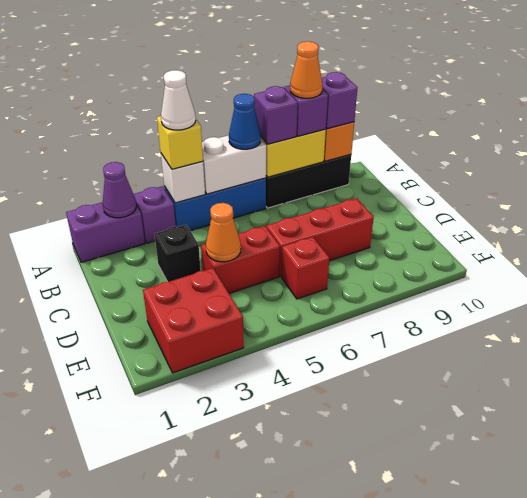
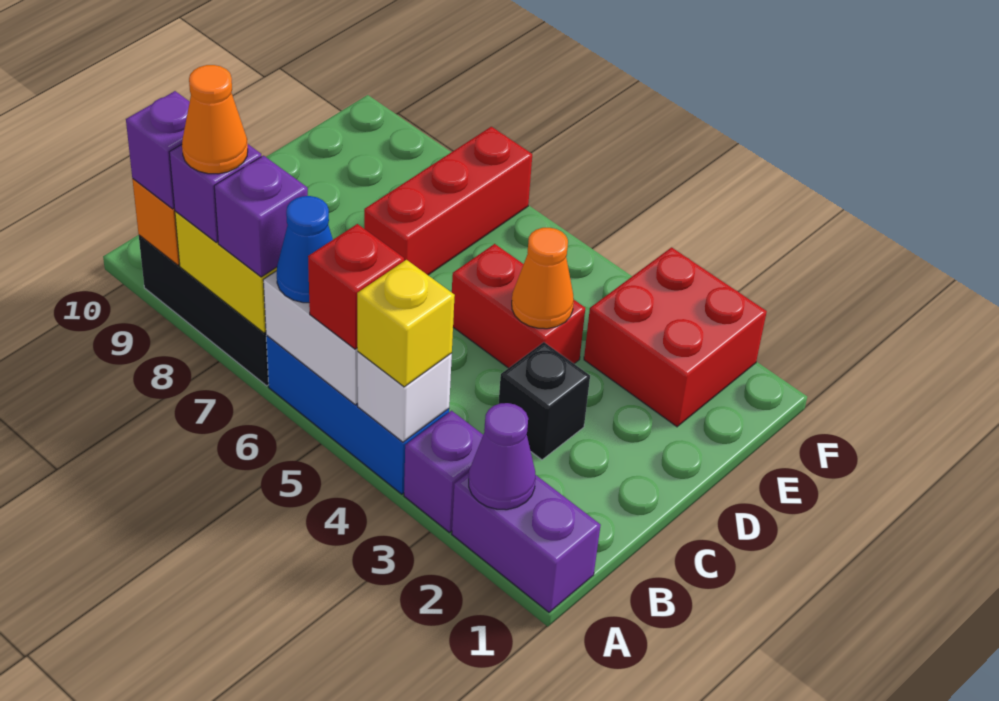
white cone A4 level 4 -> none
red brick D6:D8 level 1 -> red brick D7:F7 level 1
red brick E6 level 1 -> red brick A5 level 3

